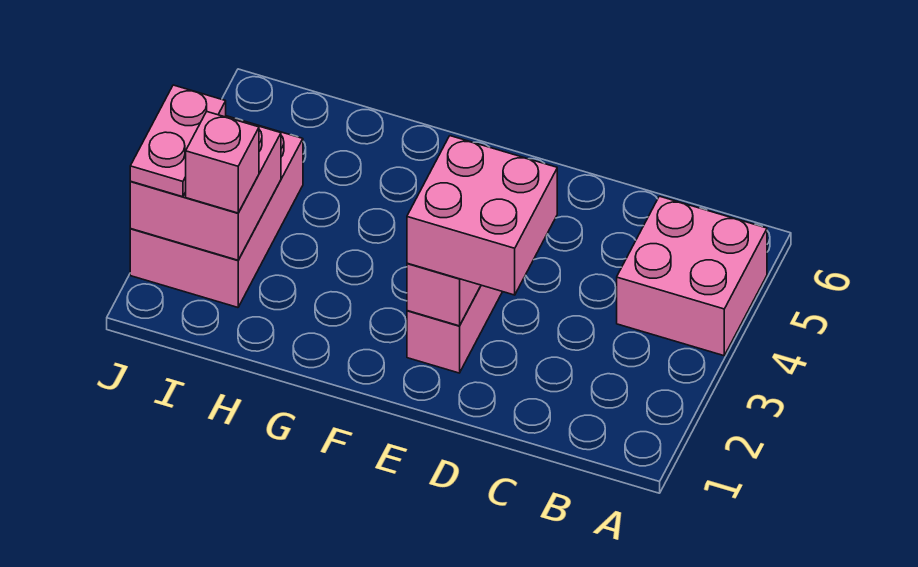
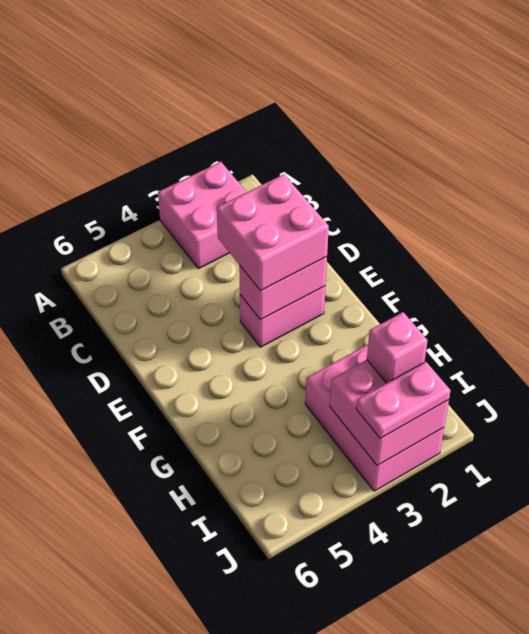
pink brick A4:B5 level 1 -> pink brick A2:B3 level 1
pink brick I2:J4 level 1 -> pink brick H2:J3 level 1

